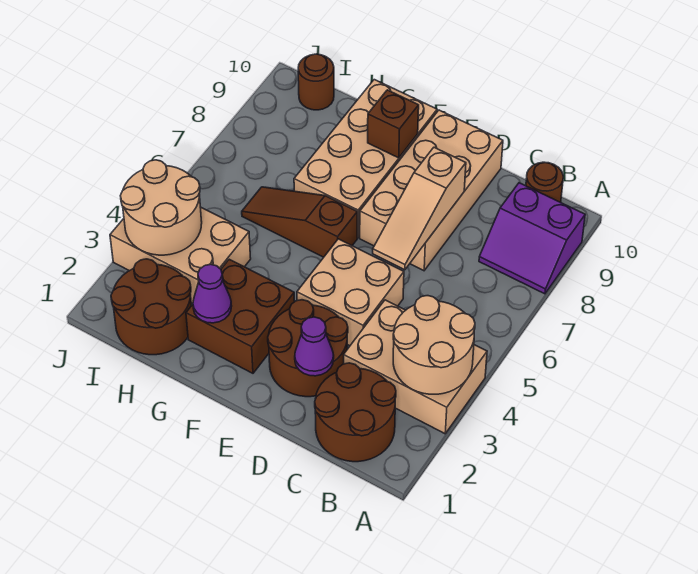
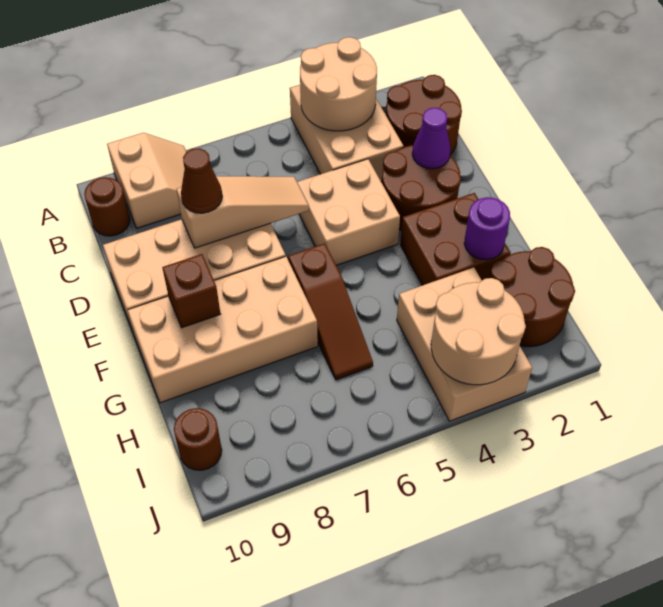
purple slope A8:B9 level 1 top 9 -> tan slope A8:B9 level 1 top 9
none -> brown cone D8 level 3
purple cone G2 level 2 -> purple round brick G2 level 2

